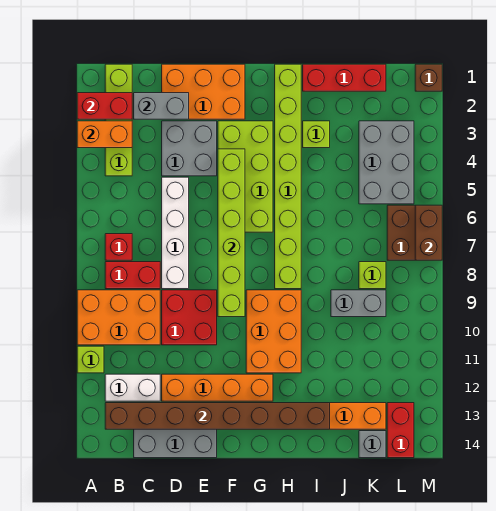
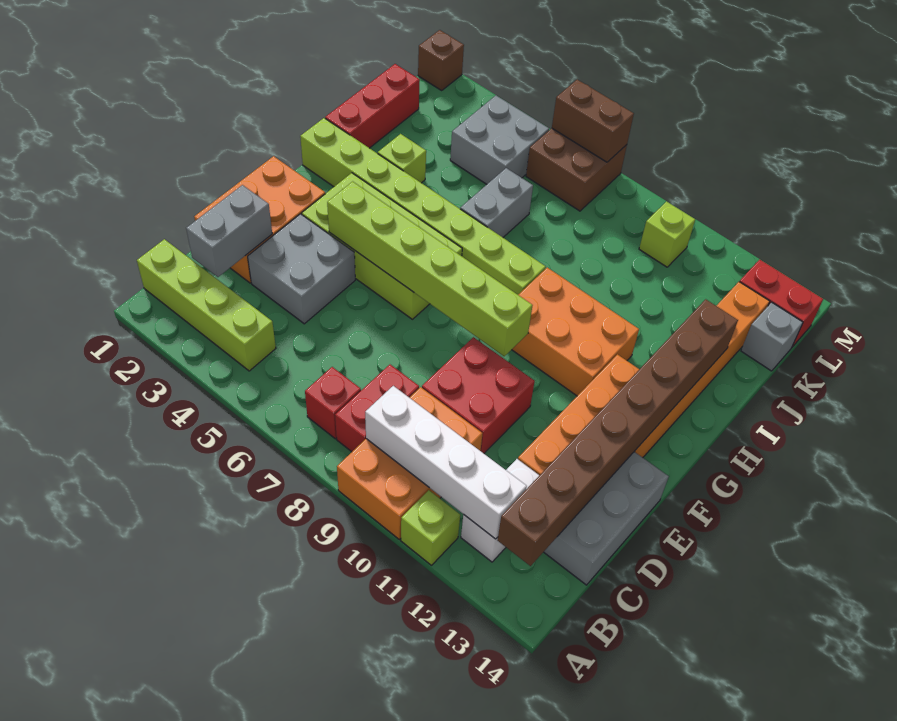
red brick A2:B2 level 2 -> none
orange brick A3:B3 level 2 -> none
white brick D5:D8 level 1 -> white brick B9:B12 level 2
grey brick J9:K9 level 1 -> grey brick I6:J6 level 1
grey brick K3:L5 level 1 -> grey brick K4:L5 level 1
lime brick K8 level 1 -> lime brick L10 level 1

